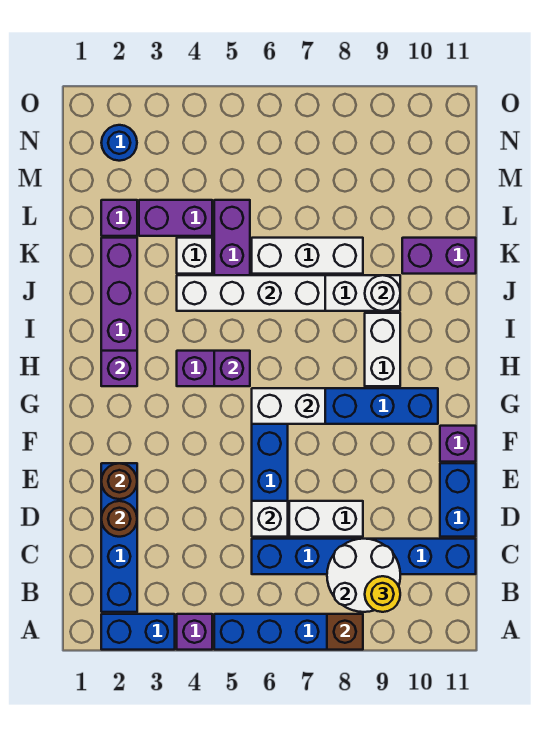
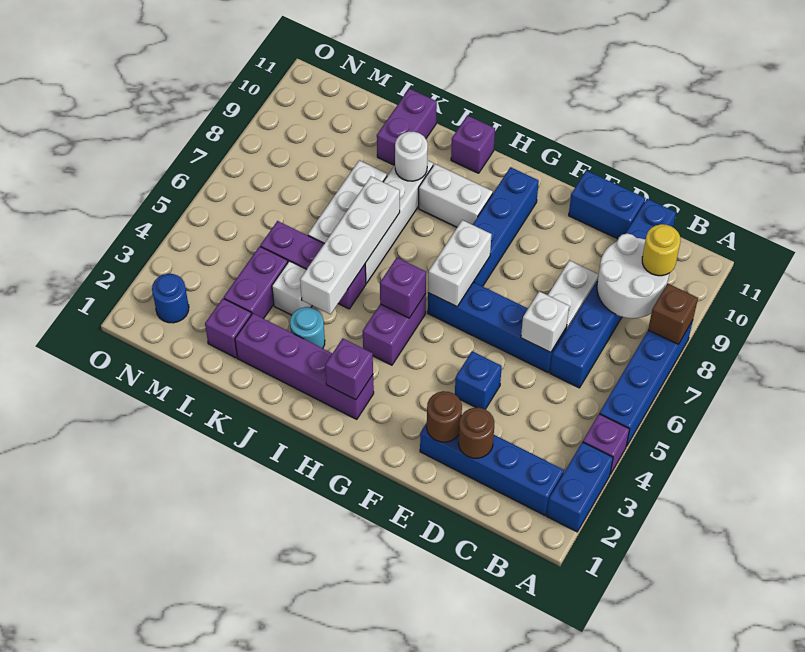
none -> blue brick E4 level 1
purple brick F11 level 1 -> purple brick I11 level 1
none -> cyan round brick J3 level 1

